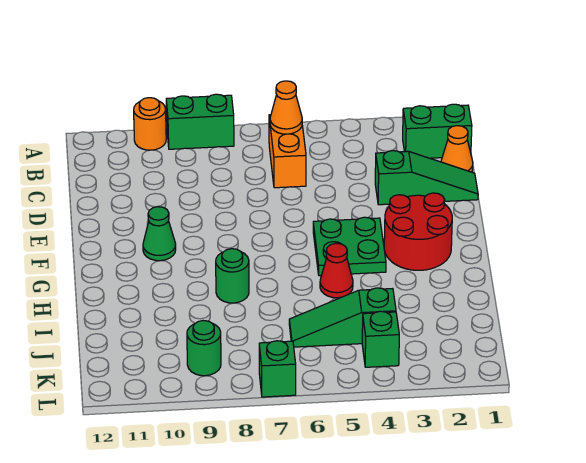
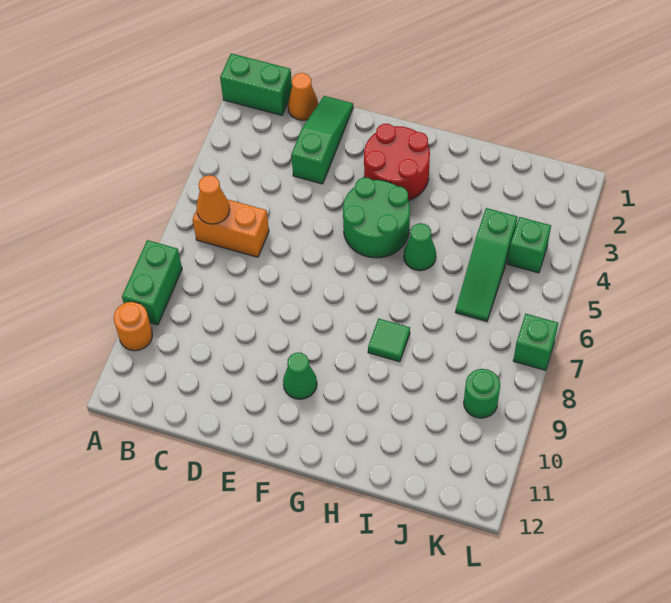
green brick B1:B2 level 1 -> green brick A1:B1 level 1
green plate F4:G5 level 1 -> green round brick F4:G5 level 1
red cone H5 level 1 -> green cone H5 level 1
green round brick H8 level 1 -> green tile H8 level 1

